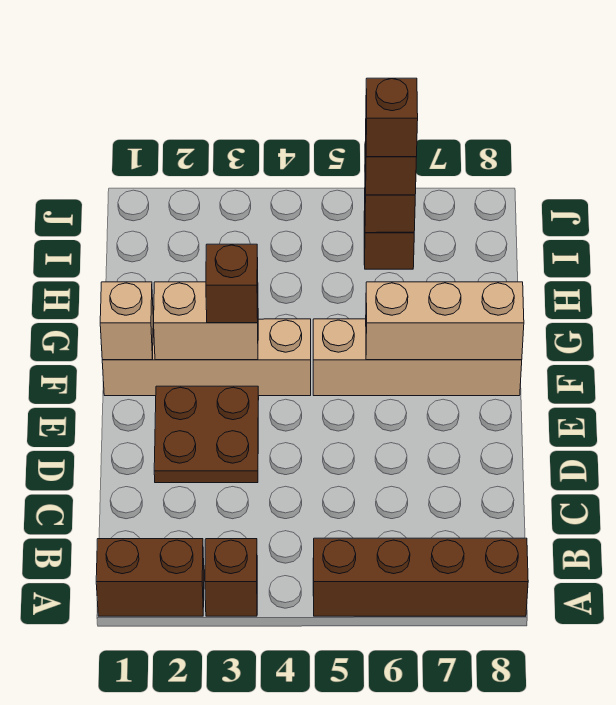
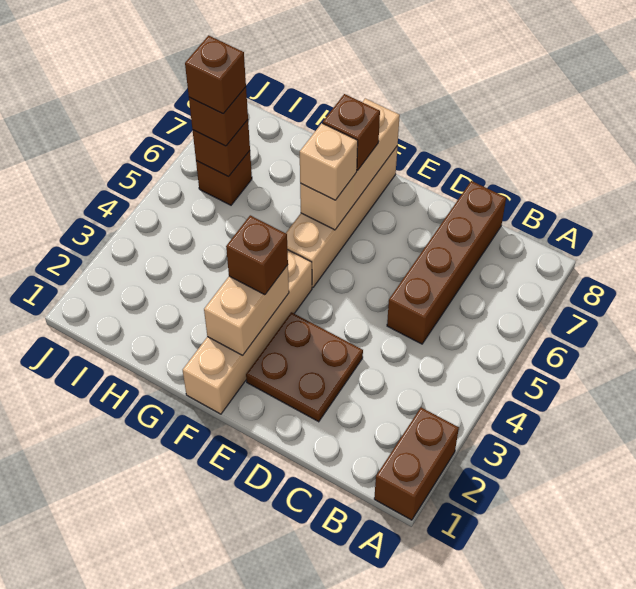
brown brick A3 level 1 -> brown brick F7 level 3
brown brick A5:A8 level 1 -> brown brick C5:C8 level 1
tan brick F1 level 2 -> tan brick F6 level 3

